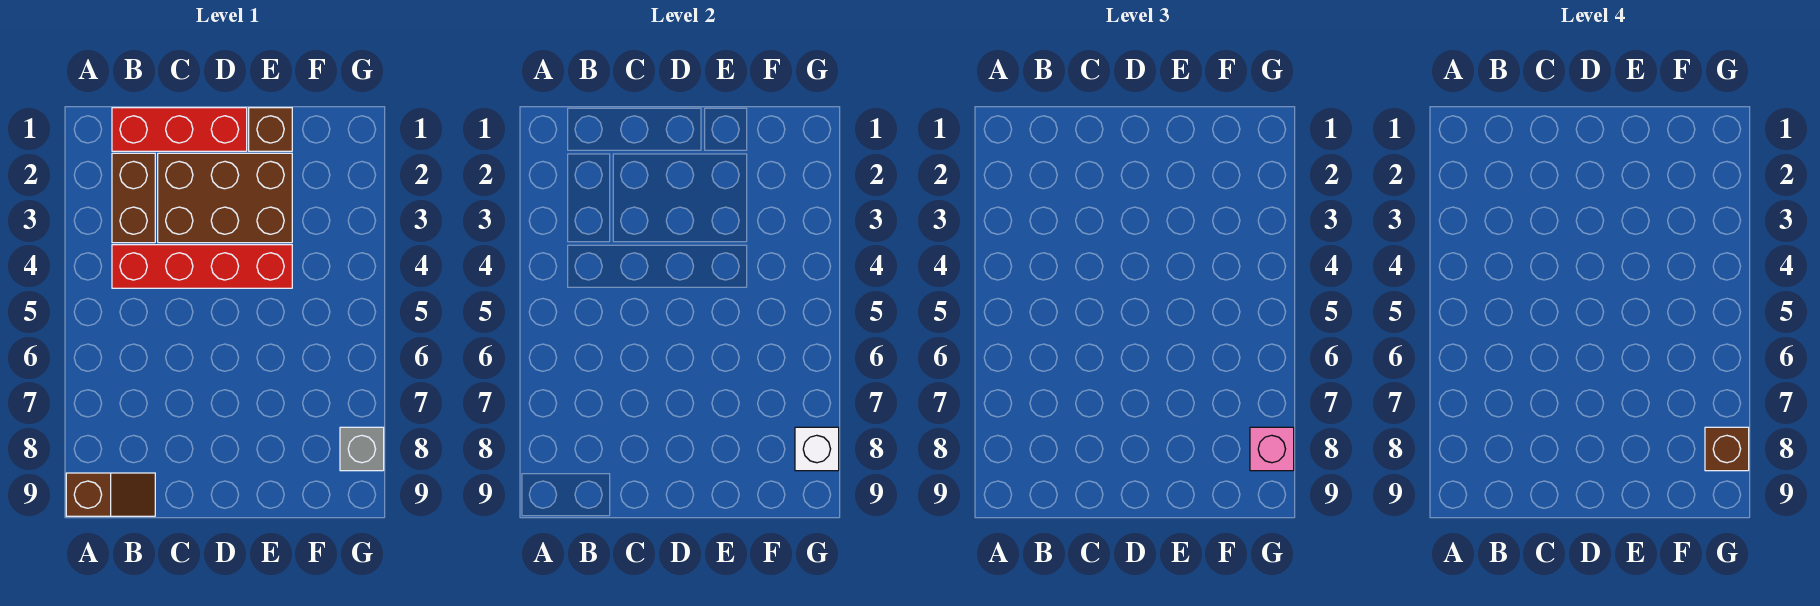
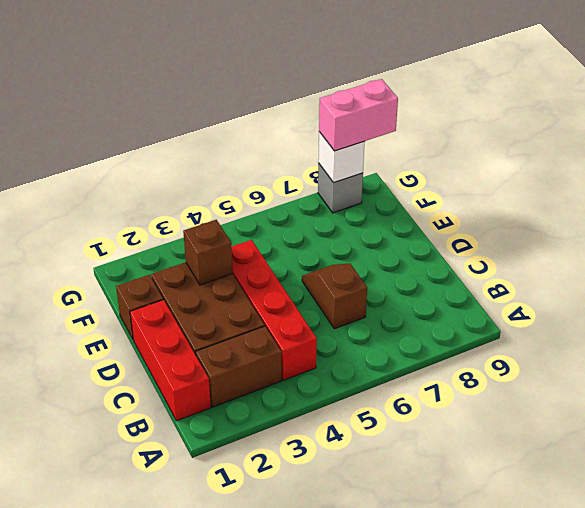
brown slope A9:B9 level 1 top A -> brown slope C6:D6 level 1 top C
pink brick G8 level 3 -> pink brick G8:G9 level 3
brown brick G8 level 4 -> brown brick E3 level 2

